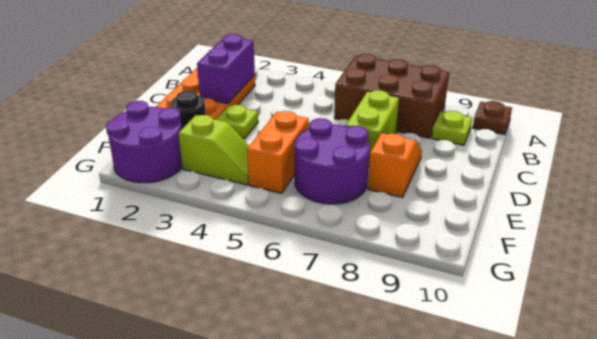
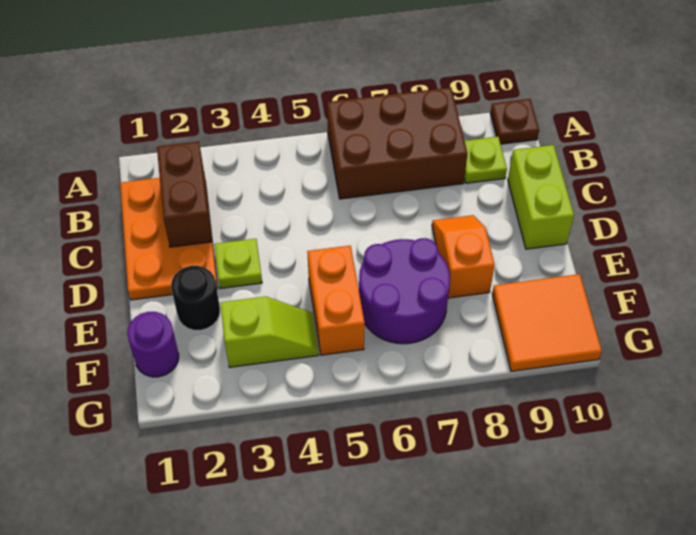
purple brick B2:C2 level 2 -> brown brick B2:C2 level 2
lime brick C7:D7 level 1 -> lime brick C10:D10 level 1
purple round brick F1:G2 level 1 -> purple round brick F1 level 1
none -> orange tile F9:G10 level 1

